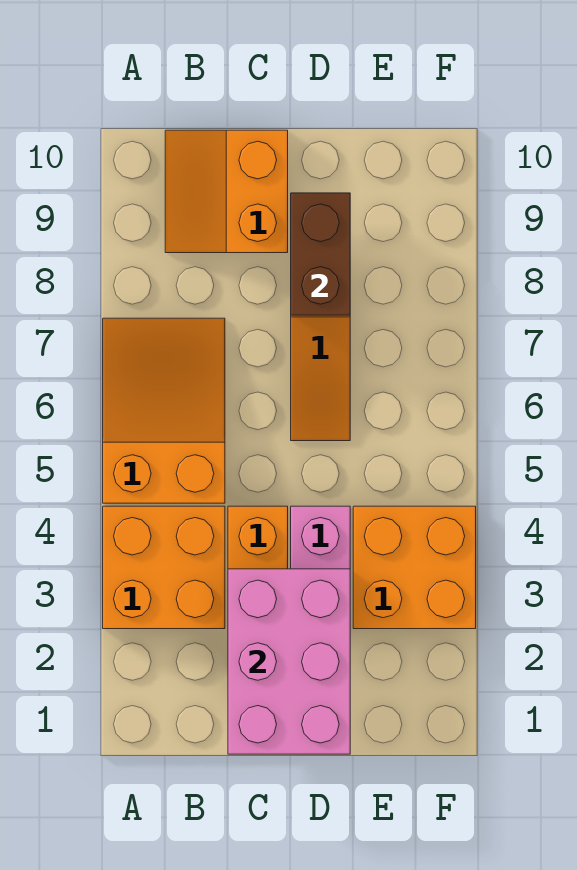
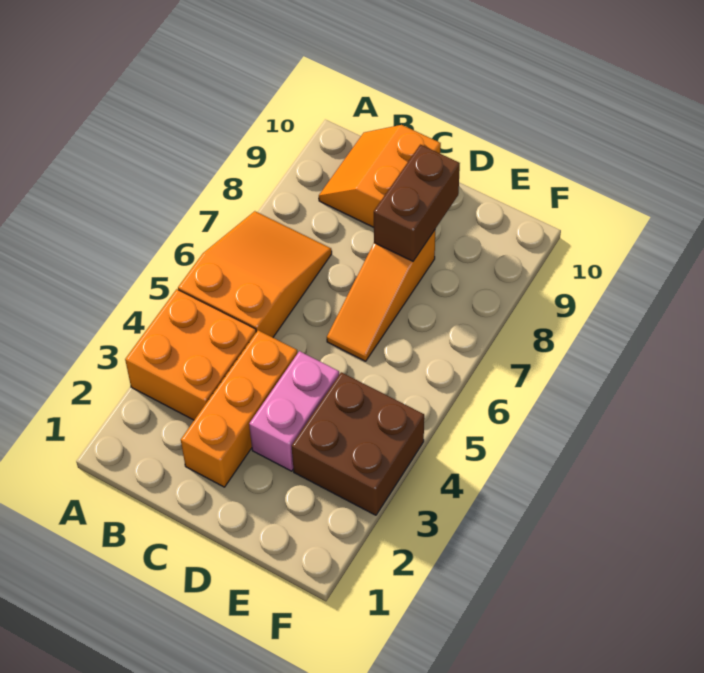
pink brick C1:D3 level 2 -> none
orange brick E3:F4 level 1 -> brown brick E3:F4 level 1

